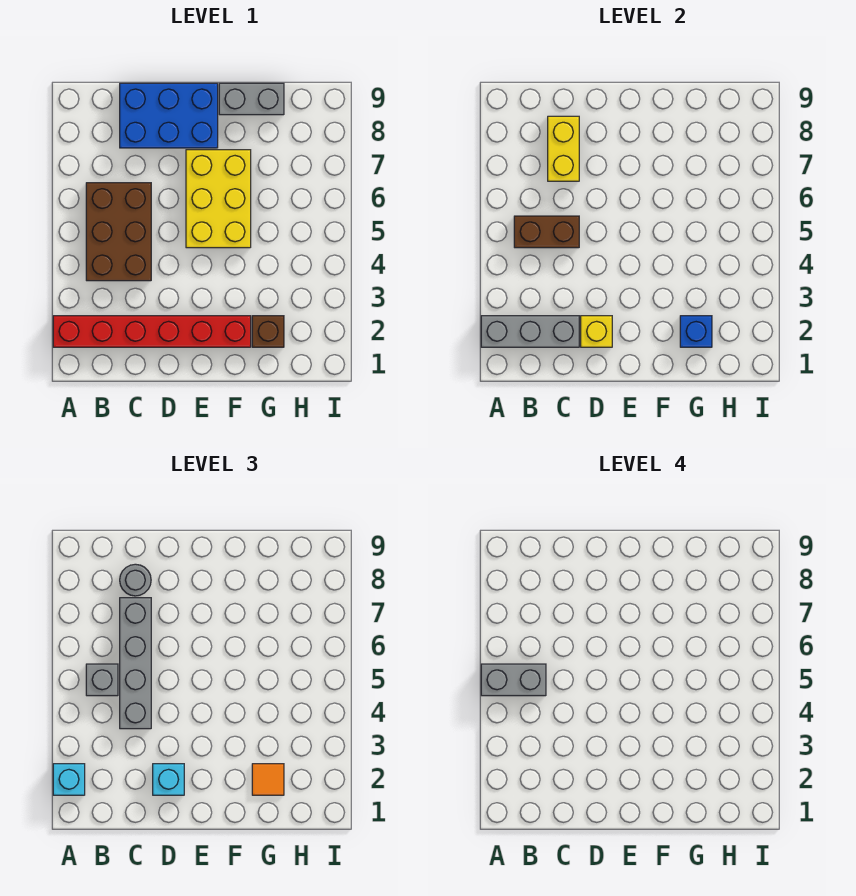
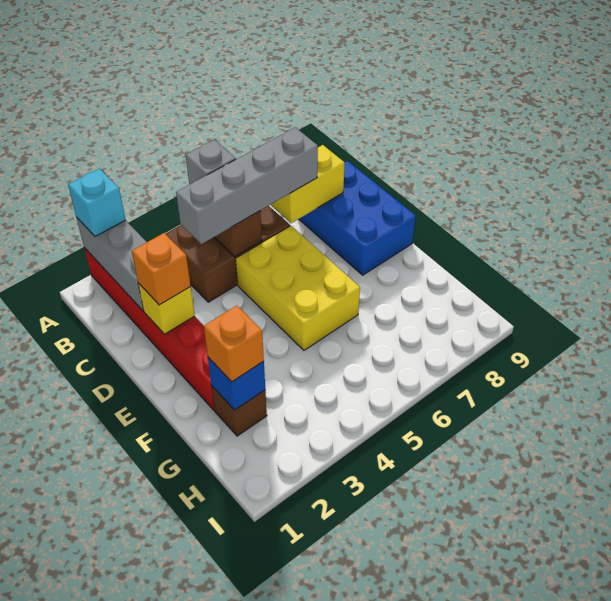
grey brick A5:B5 level 4 -> none
grey round brick C8 level 3 -> none
cyan brick D2 level 3 -> orange brick D2 level 3
yellow brick E5:F7 level 1 -> yellow brick D5:F6 level 1
grey brick F9:G9 level 1 -> none
orange tile G2 level 3 -> orange brick G2 level 3

